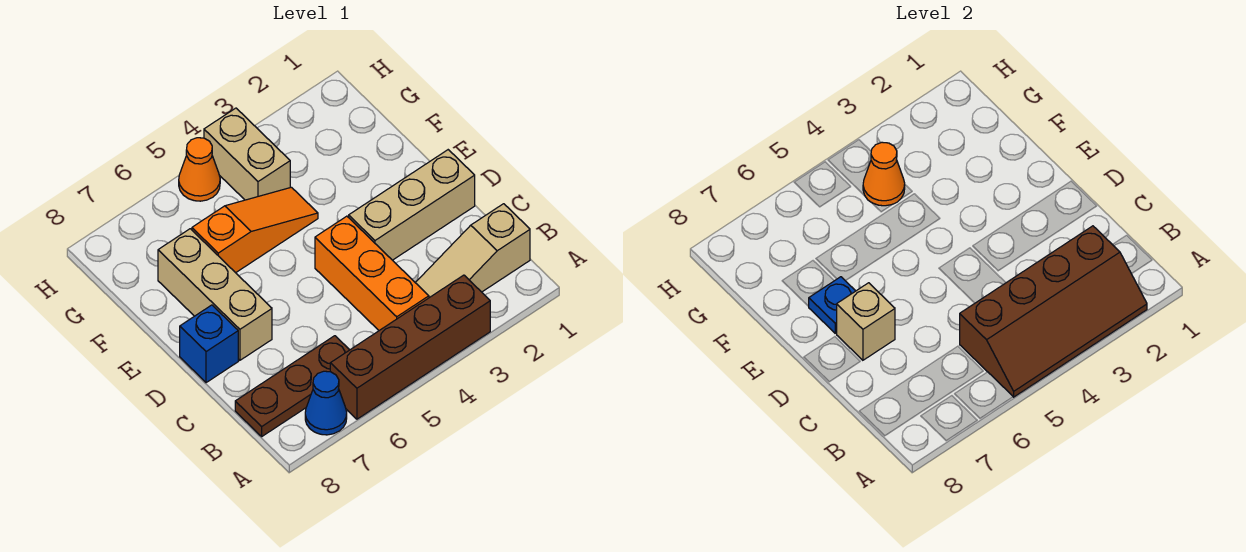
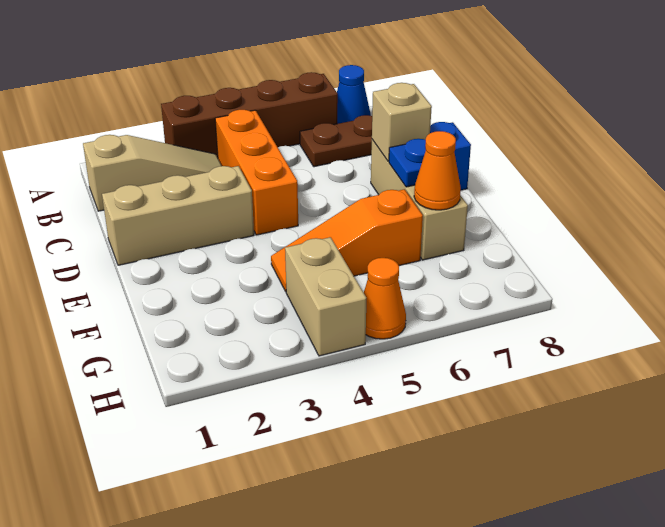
brown slope A2:B5 level 2 top B -> none
orange cone G4 level 2 -> orange cone F7 level 2

